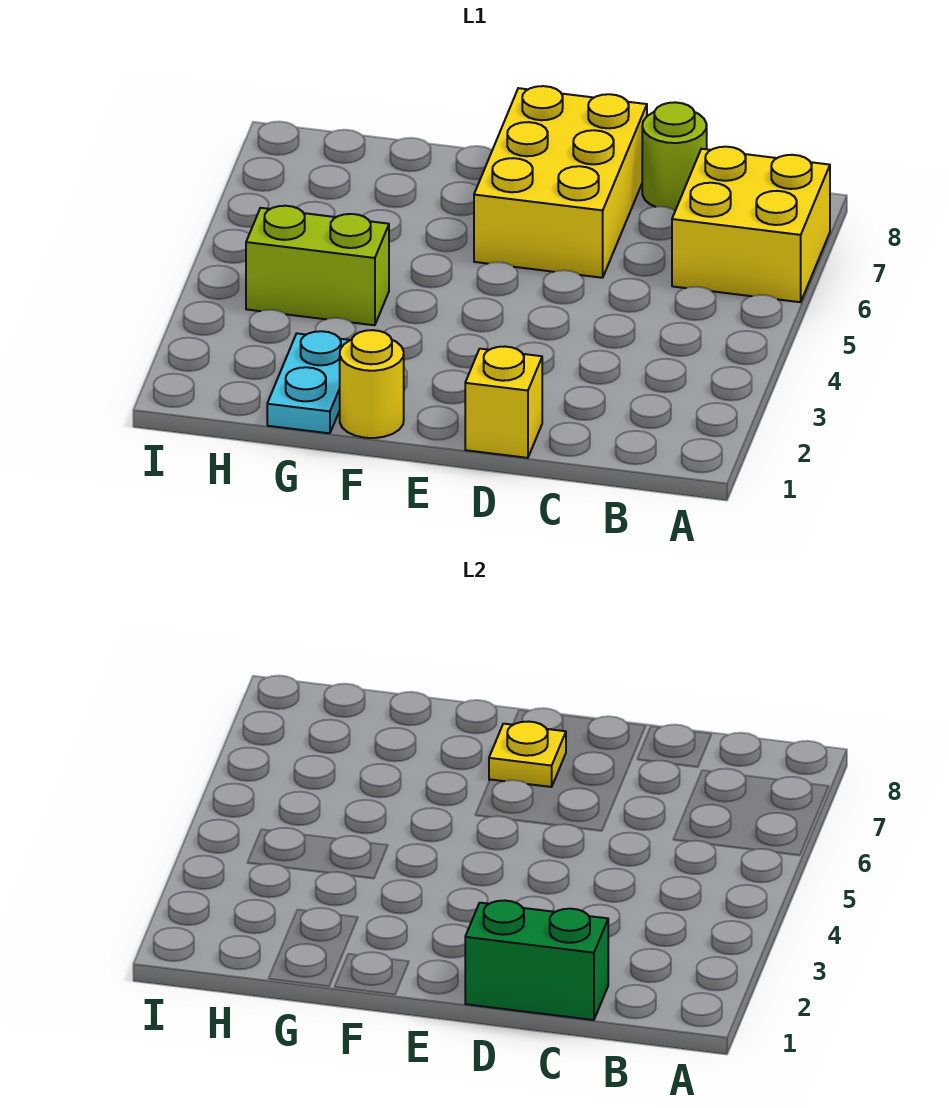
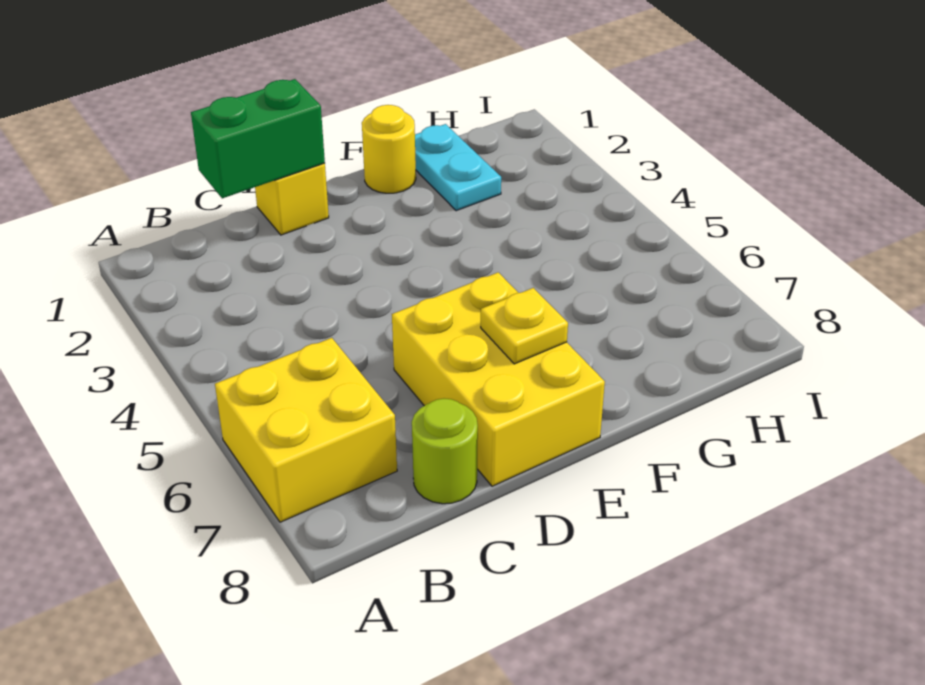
lime brick G4:H4 level 1 -> none

